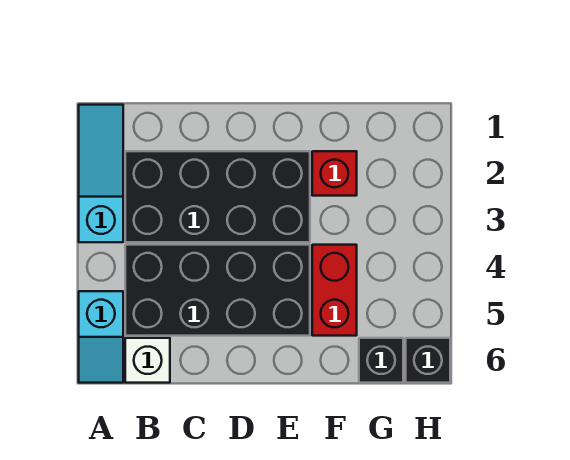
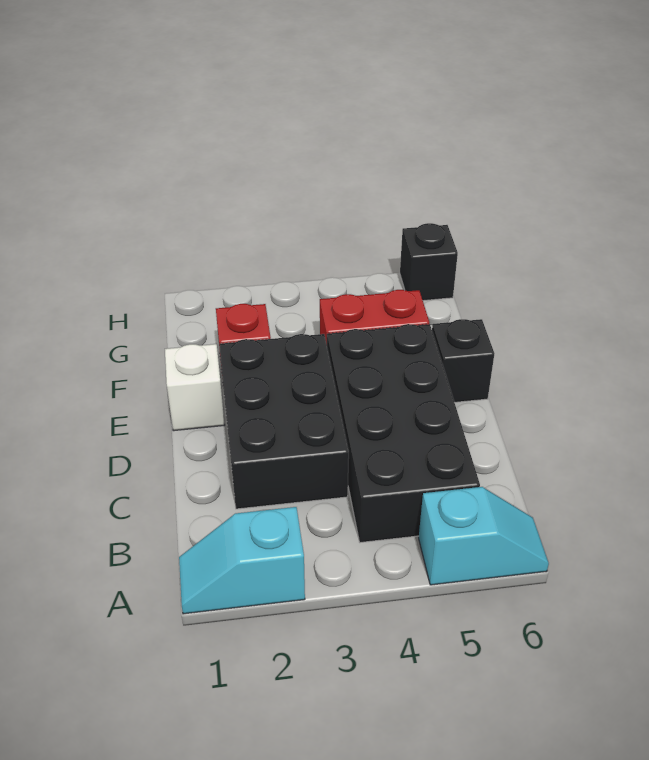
cyan slope A1:A3 level 1 top 3 -> cyan slope A1:A2 level 1 top 2
black brick B2:E3 level 1 -> black brick C2:E3 level 1
white brick B6 level 1 -> white brick E1 level 1
black brick G6 level 1 -> black brick E6 level 1

